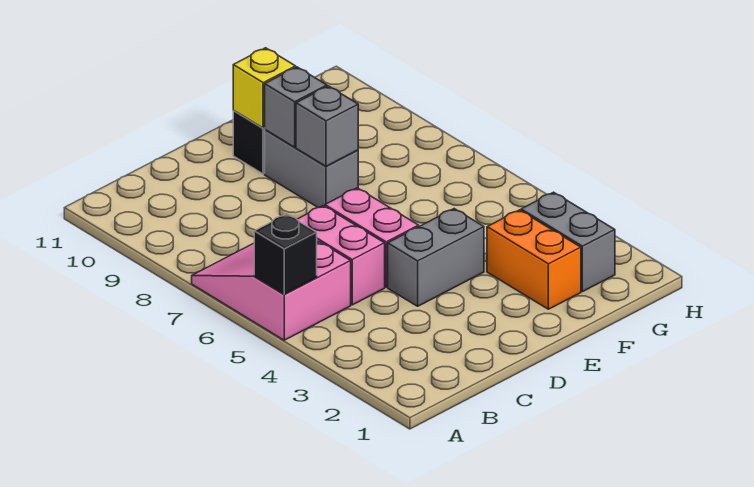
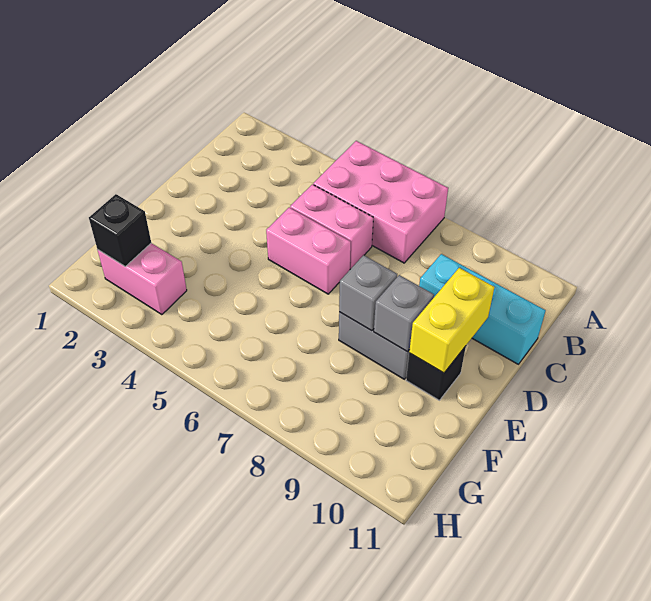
pink slope A5:B7 level 1 top 5 -> pink brick A5:B7 level 1
black brick A5 level 2 -> black brick G2 level 2
none -> cyan brick C9:C11 level 1
grey brick D4:E4 level 1 -> none
yellow brick E10 level 2 -> yellow brick D10:E10 level 2
orange brick F2:F3 level 1 -> none
grey brick G2:G3 level 1 -> pink brick G2:G3 level 1

